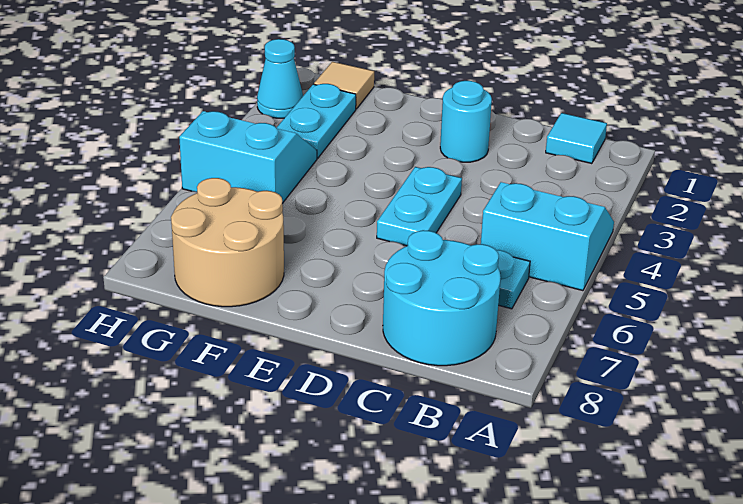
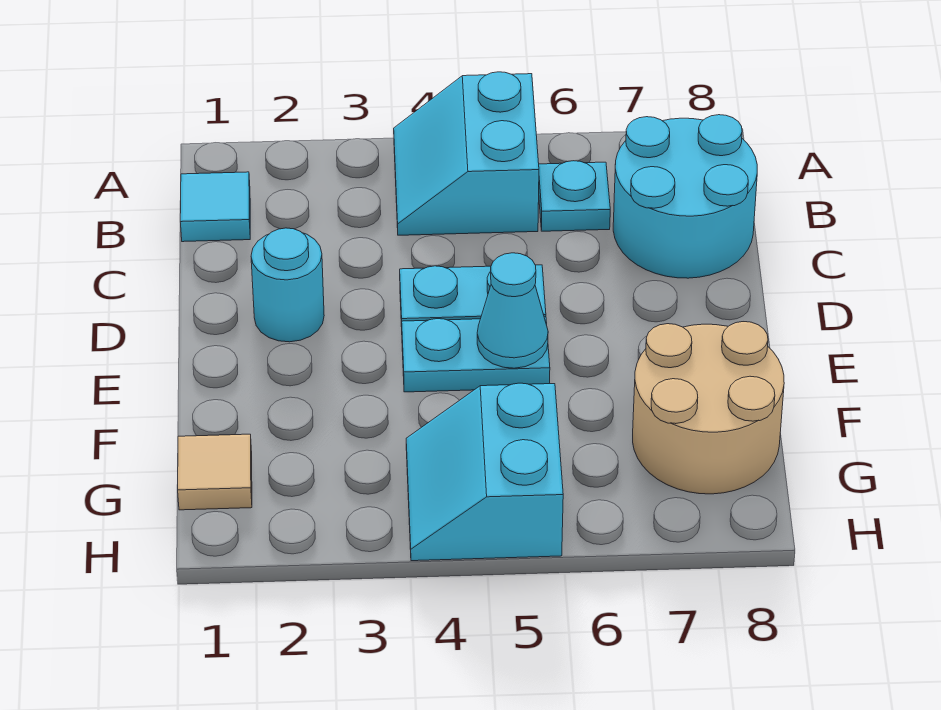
cyan plate G2:G3 level 1 -> cyan plate E4:E5 level 1
cyan cone H2 level 1 -> cyan cone E5 level 2

